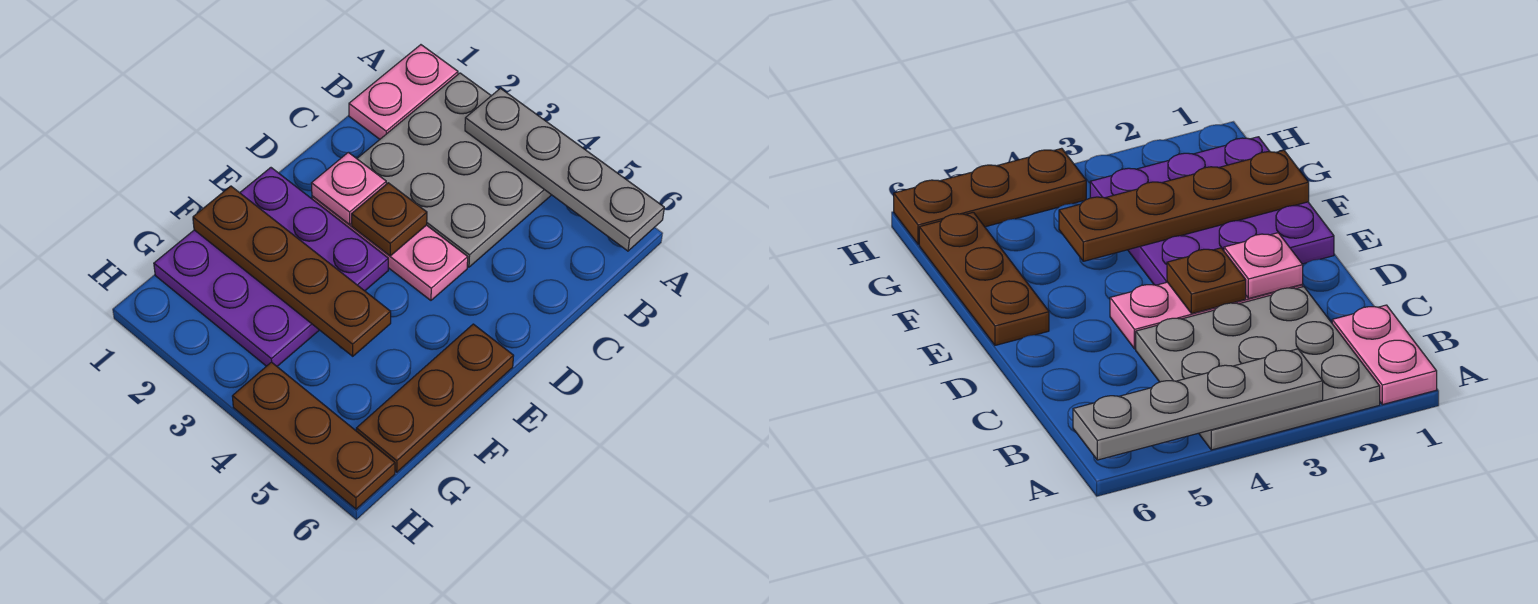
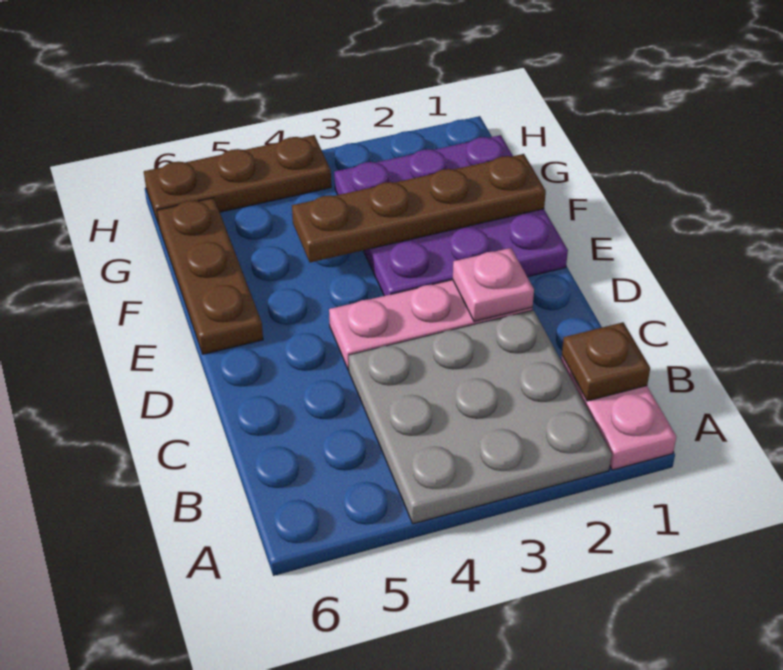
grey plate A3:A6 level 2 -> none
brown plate D3 level 2 -> brown plate B1 level 2

